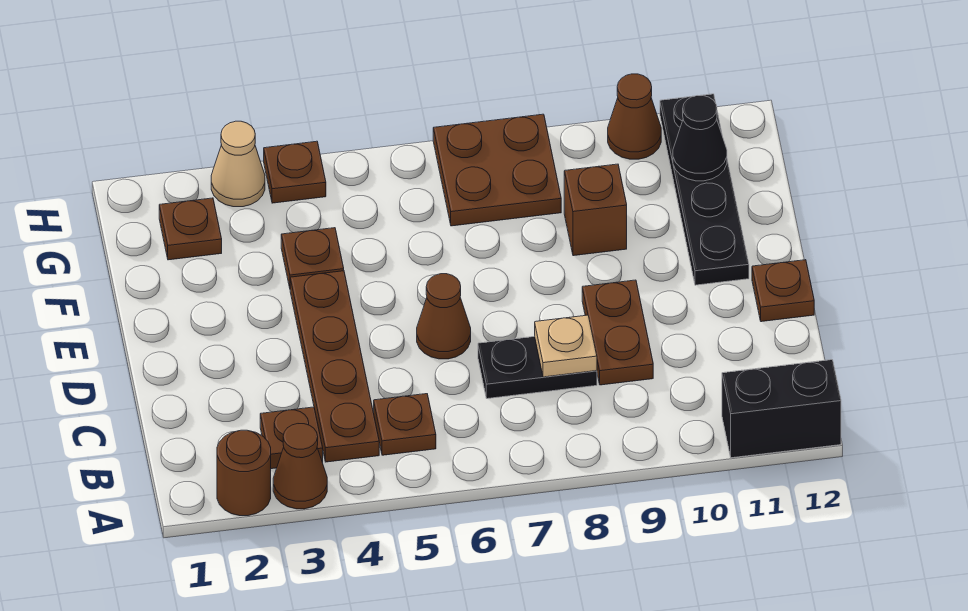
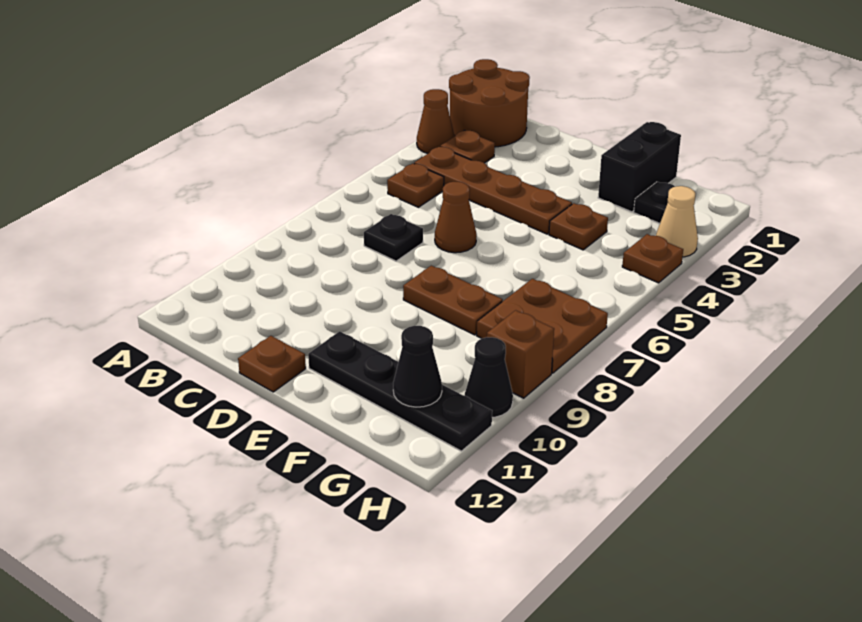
brown round brick A2 level 1 -> brown round brick A1:B2 level 1
black brick A11:A12 level 1 -> black brick F1:F2 level 1
black plate C7:C8 level 1 -> black plate C7 level 1
tan plate C8 level 2 -> none
brown plate C9:D9 level 1 -> brown plate E8:F8 level 1
brown brick F9 level 1 -> brown brick H9 level 1
brown plate G2 level 1 -> black plate G2 level 1
brown cone H10 level 1 -> black cone H10 level 1

